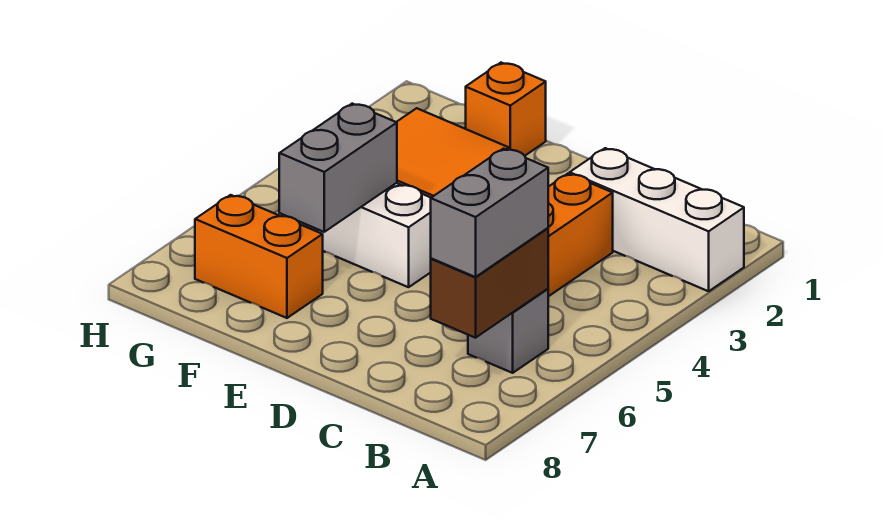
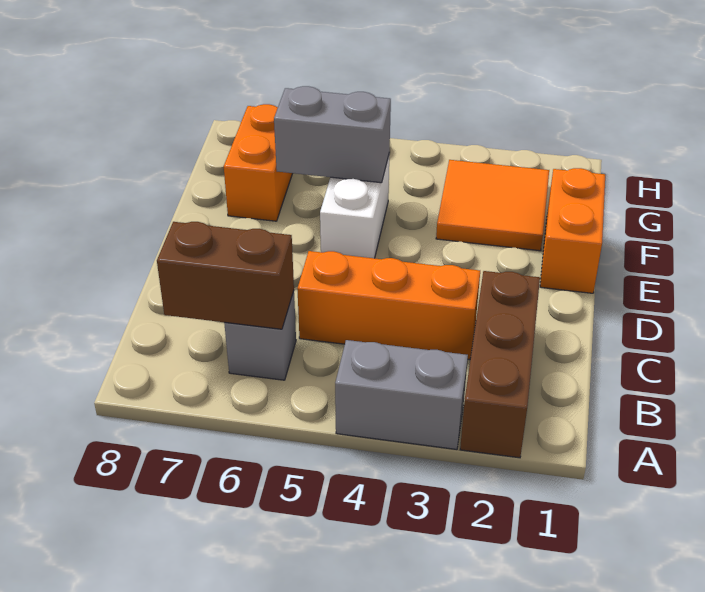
white brick A2:C2 level 1 -> brown brick A2:C2 level 1
grey brick B6:B7 level 3 -> grey brick A3:A4 level 1
orange brick F1 level 1 -> orange brick E1:F1 level 1

